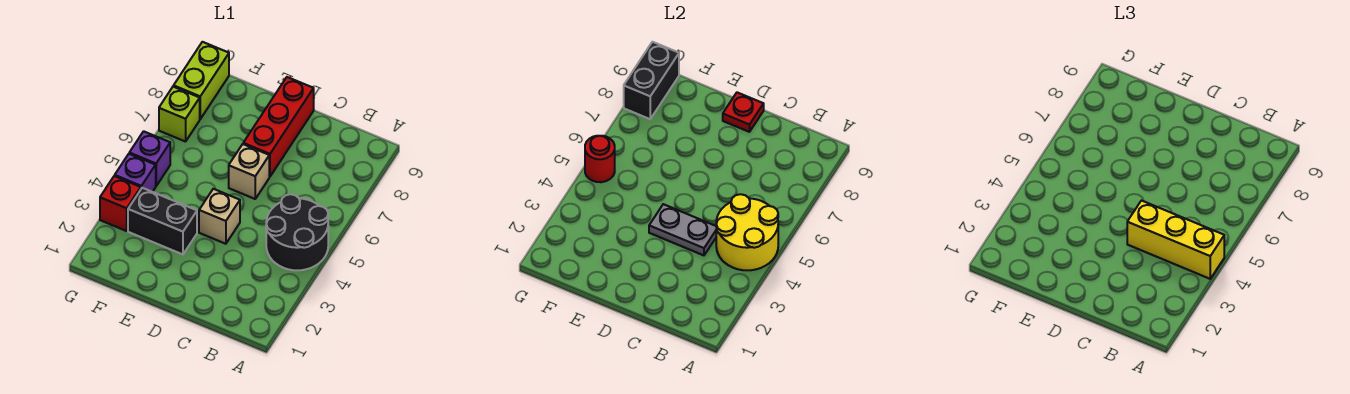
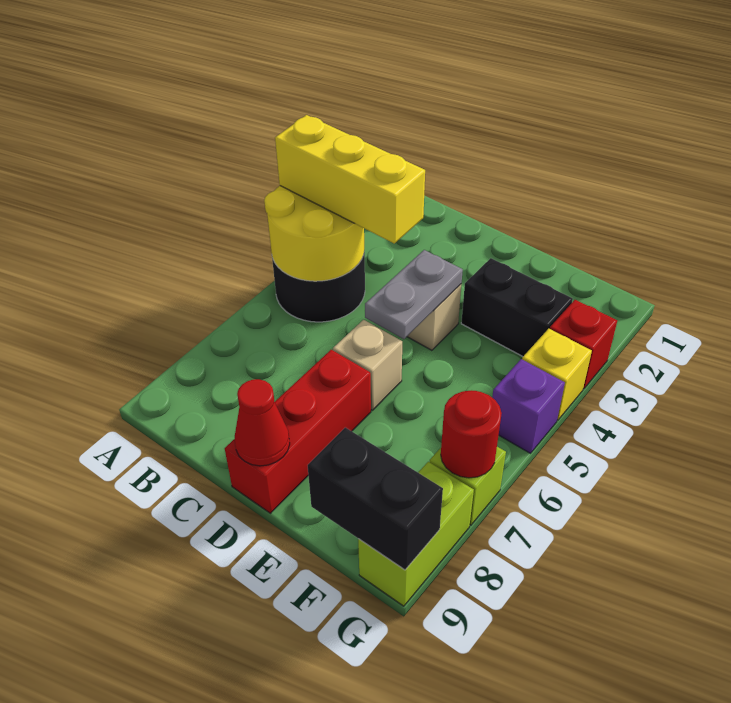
grey plate C4:D4 level 2 -> grey plate D4:D5 level 2
red plate D9 level 2 -> red cone D9 level 2
purple brick G4 level 1 -> yellow brick G4 level 1
red round brick G5 level 2 -> red round brick G7 level 2
black brick G8:G9 level 2 -> black brick F9:G9 level 2

